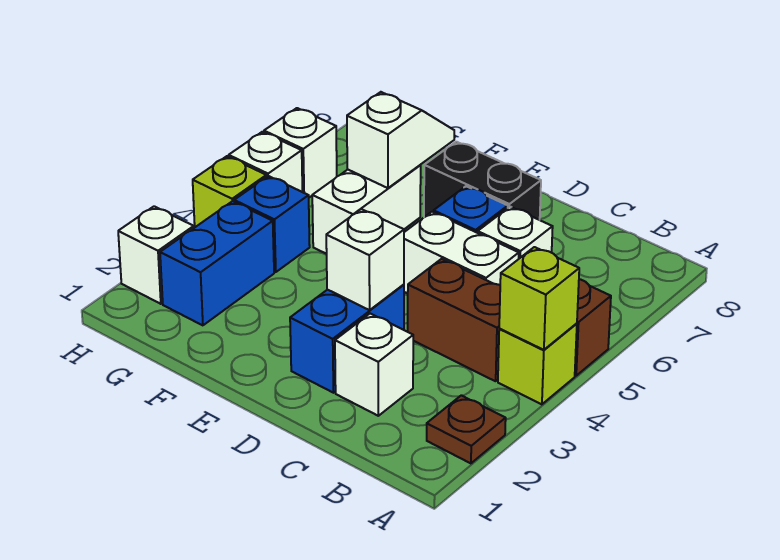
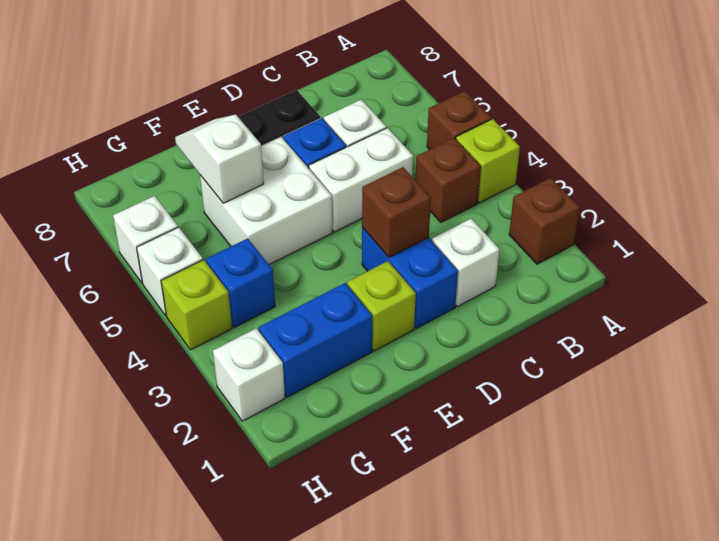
brown plate A2 level 1 -> brown brick A2 level 1
lime brick A4 level 2 -> lime brick E2 level 1
brown brick B4:C4 level 1 -> brown brick B4 level 1
white brick D3 level 2 -> brown brick D3 level 2
white brick F5:F6 level 1 -> white brick E5:F6 level 1
blue brick G2:G3 level 1 -> blue brick F2:G2 level 1

